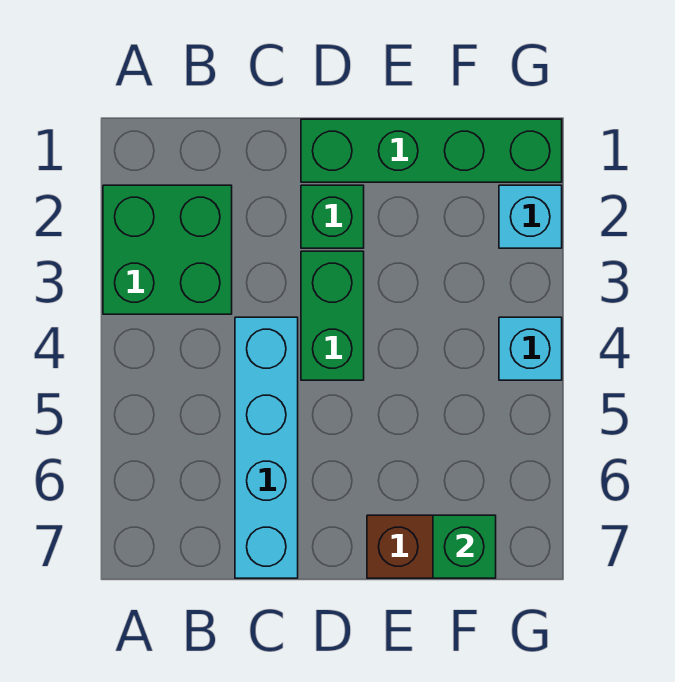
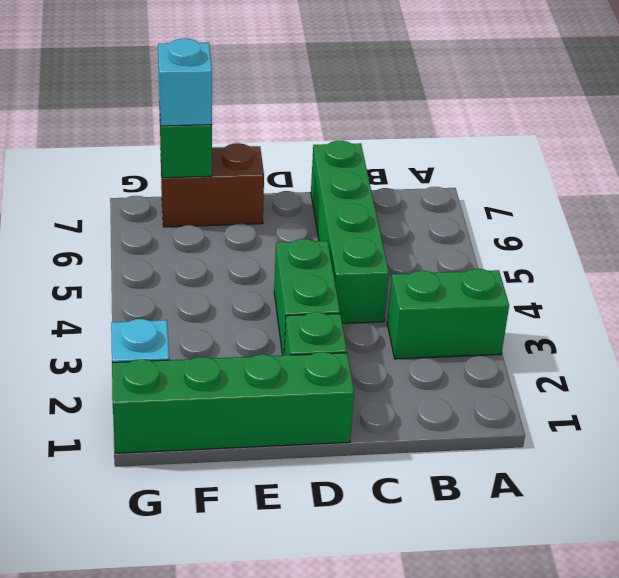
green brick A2:B3 level 1 -> green brick A3:B3 level 1
cyan brick C4:C7 level 1 -> green brick C4:C7 level 1
cyan brick G4 level 1 -> cyan brick F7 level 3

